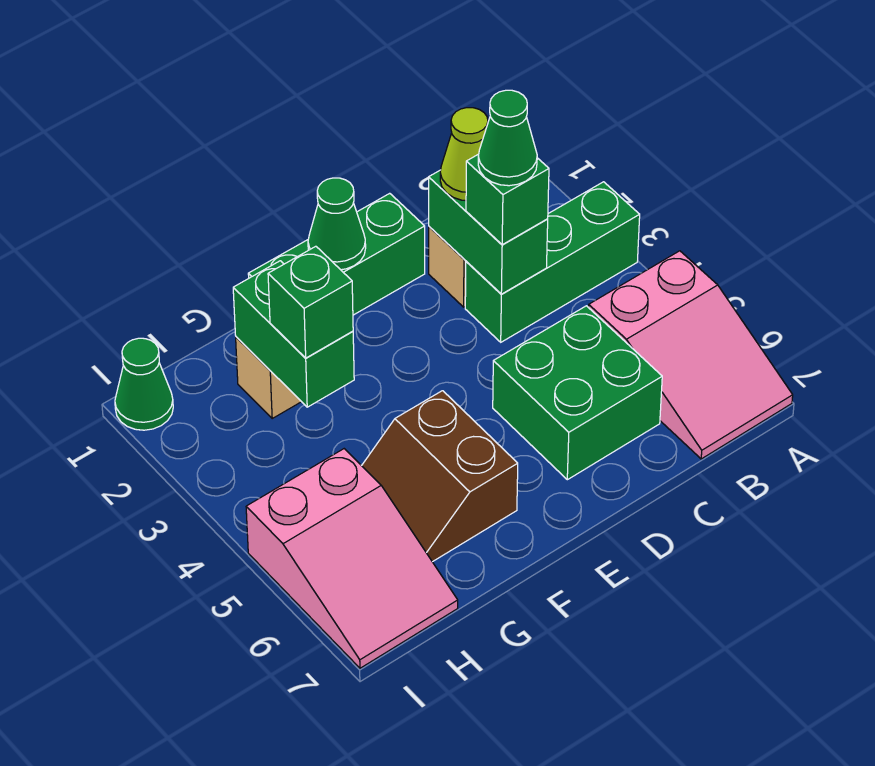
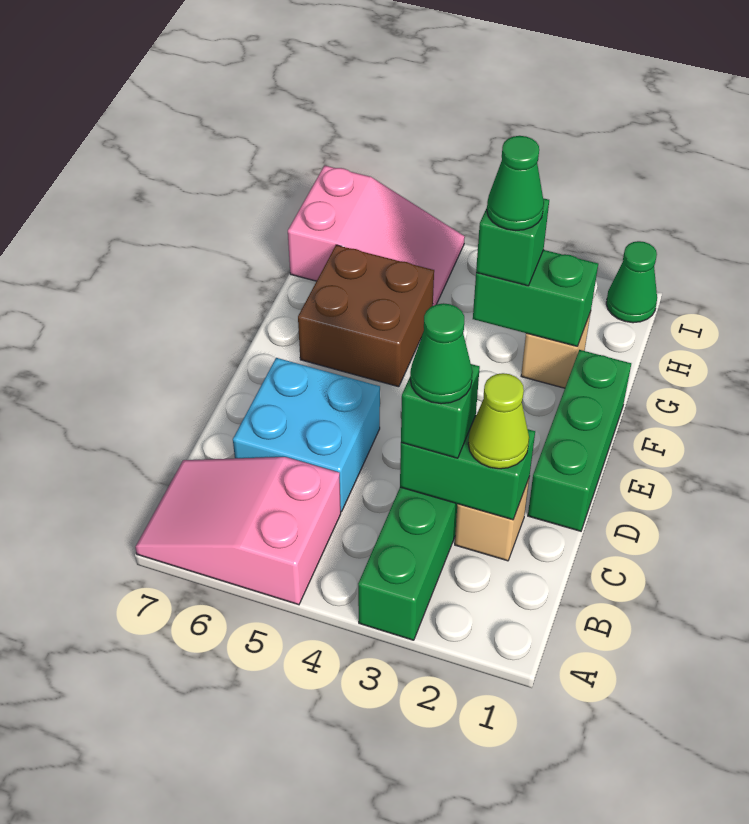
green brick C5:D6 level 1 -> cyan brick C5:D6 level 1
green cone E1 level 2 -> green cone G3 level 4
brown slope F5:G6 level 1 top F -> brown brick F5:G6 level 1
pink slope H5:I7 level 1 top 5 -> pink slope H5:I7 level 1 top 7

